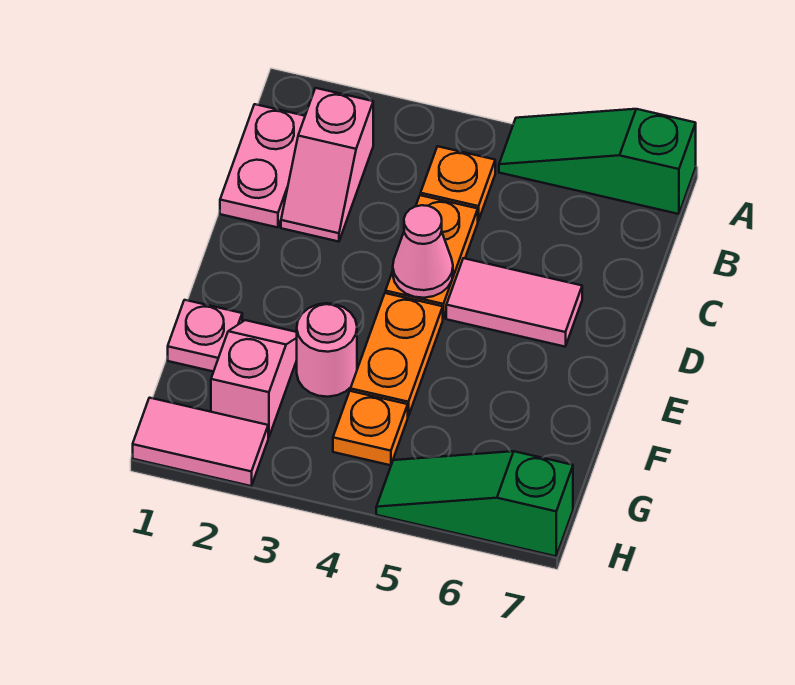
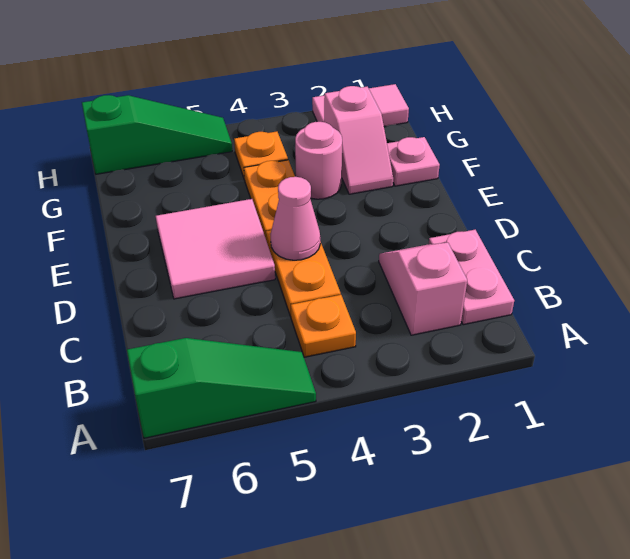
pink tile D5:D6 level 1 -> pink tile D5:E6 level 1

